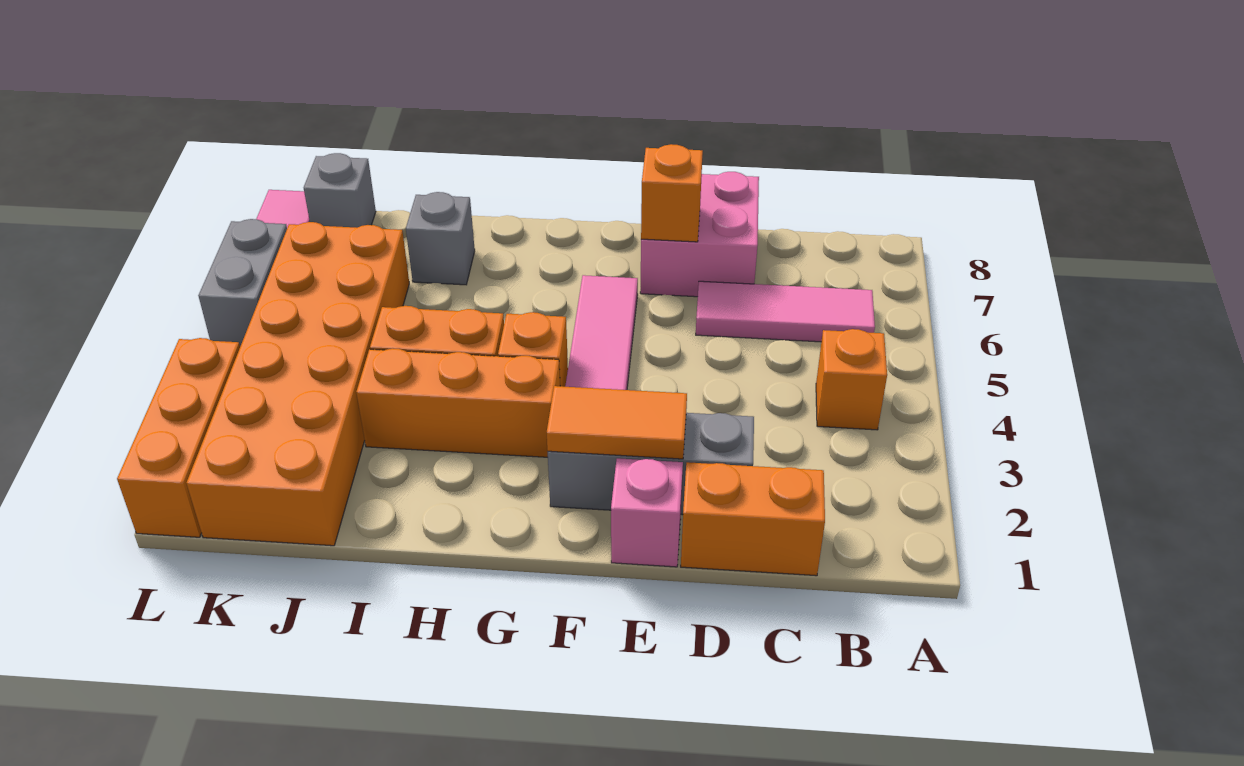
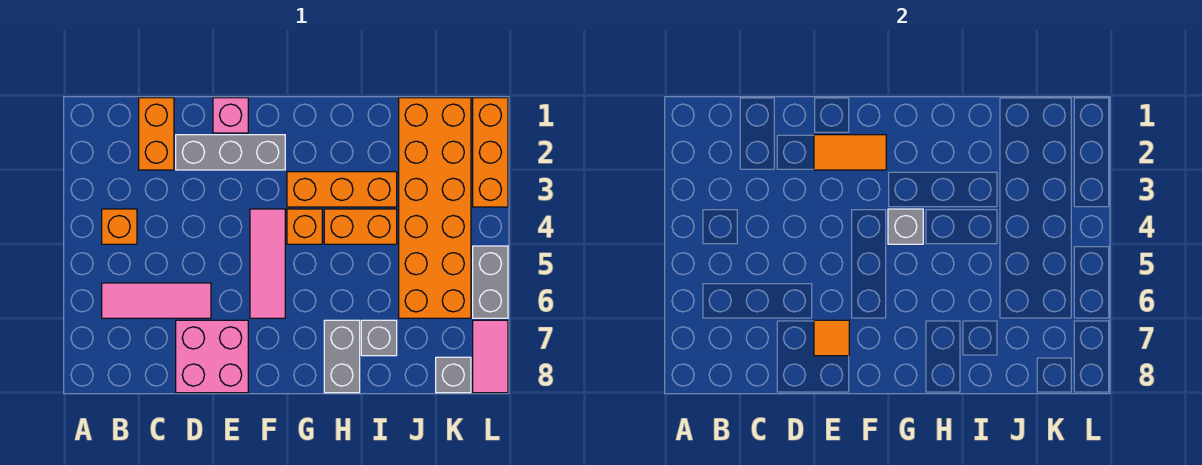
orange brick C1:D1 level 1 -> orange brick C1:C2 level 1
orange brick E7 level 2 -> orange tile E7 level 2
none -> grey brick G4 level 2
none -> grey brick H7:H8 level 1

